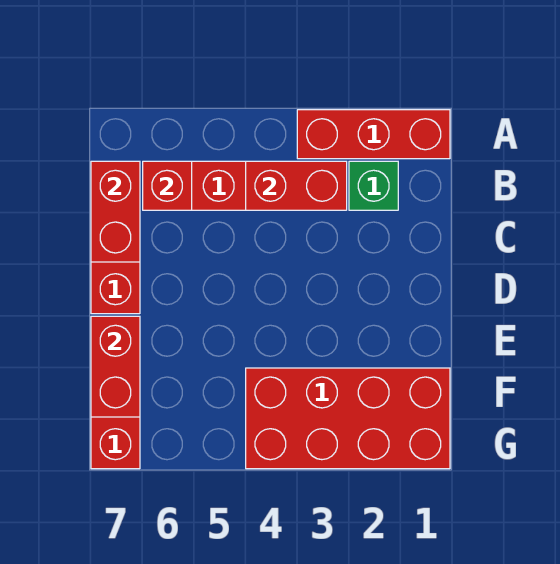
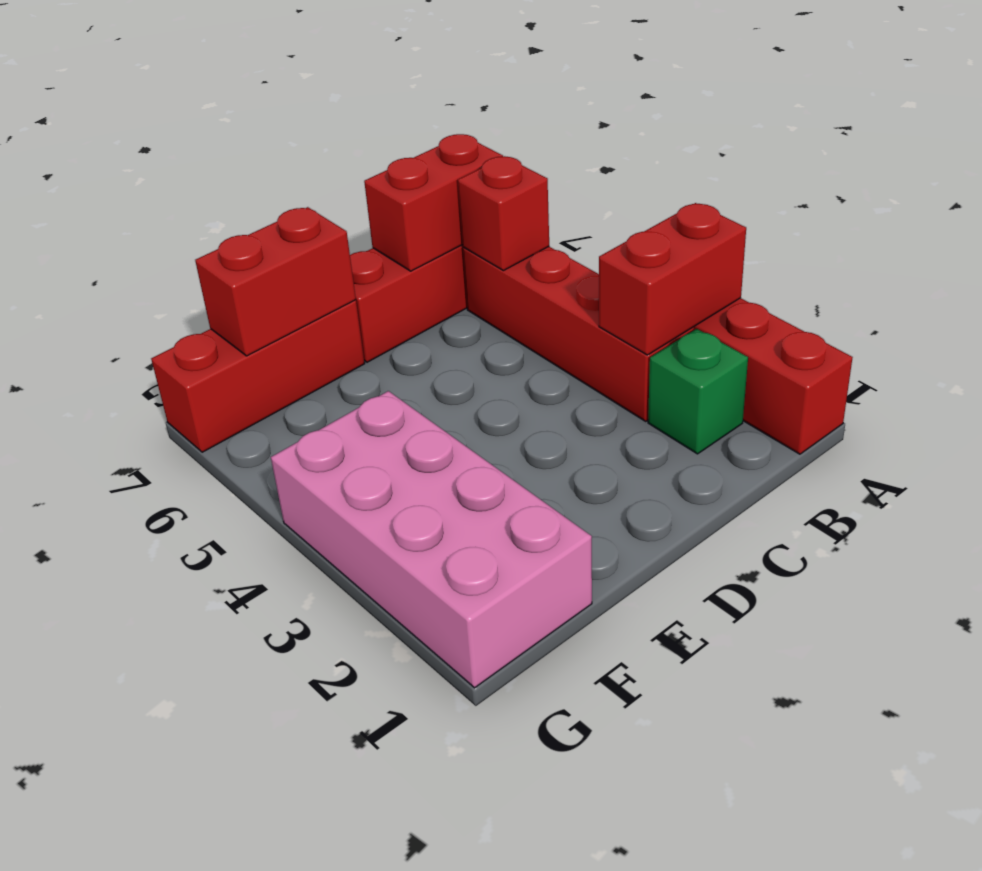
red brick B3:B4 level 2 -> red brick A3:B3 level 2
red brick F1:G4 level 1 -> pink brick F1:G4 level 1

